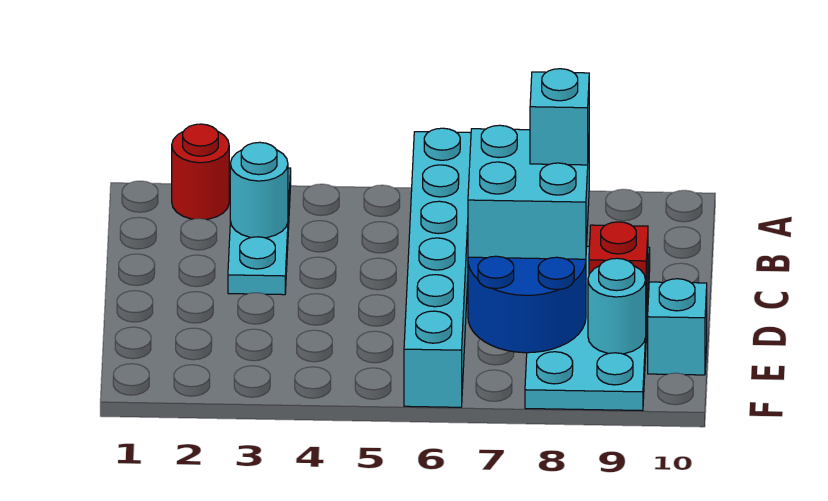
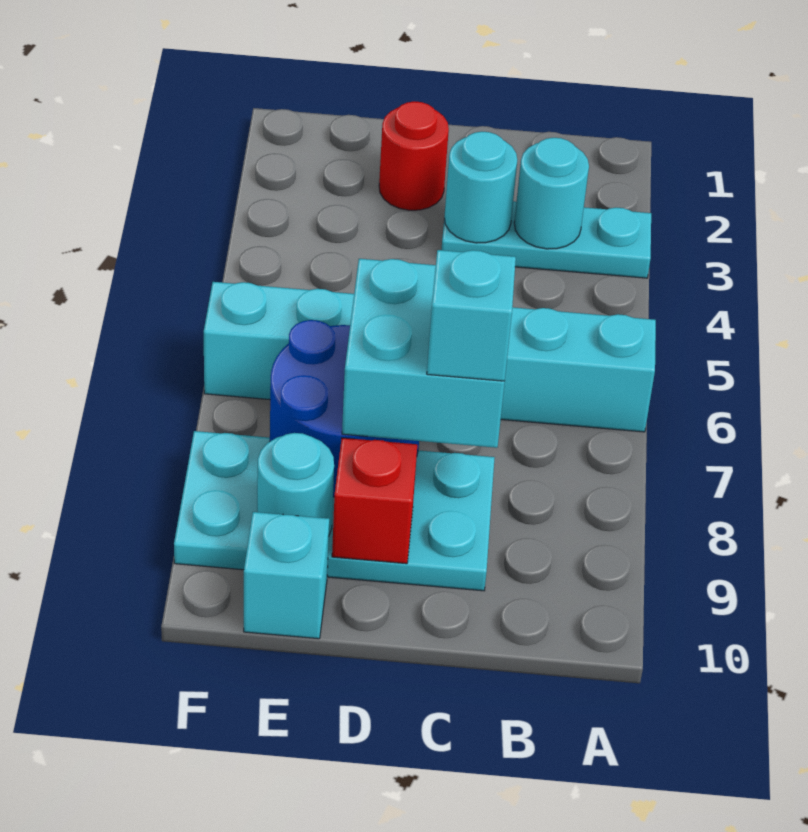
red round brick A2 level 1 -> red round brick D2 level 1
none -> cyan round brick C3 level 2

